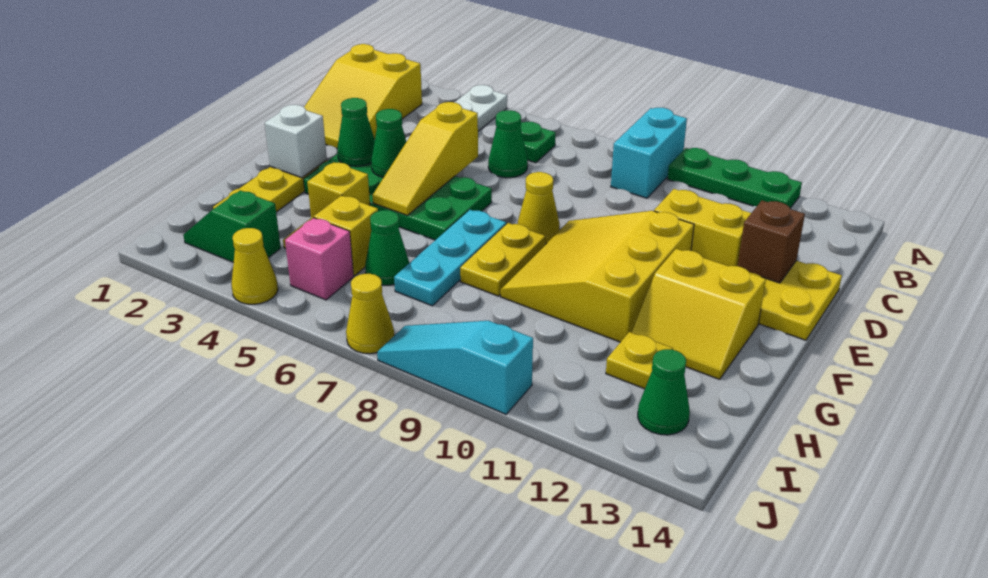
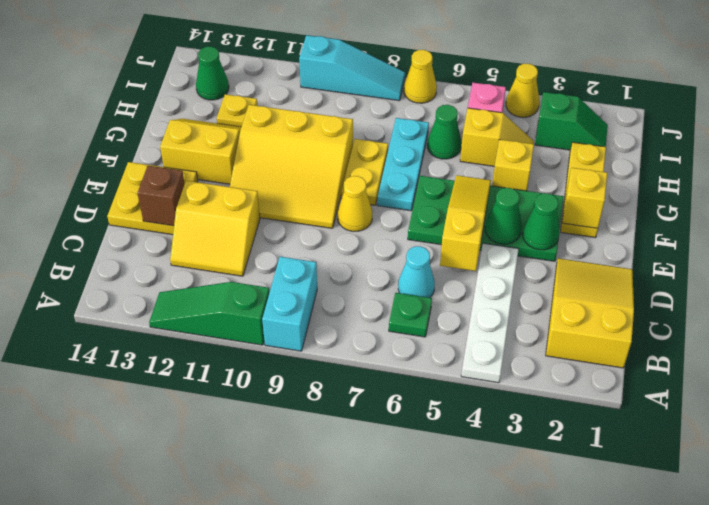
green plate A10:A12 level 1 -> green slope A10:A12 level 1 top 10
green cone C6 level 1 -> cyan cone C6 level 1
yellow slope E9:G11 level 1 top 11 -> yellow slope E9:G11 level 1 top G
white brick F2 level 2 -> yellow brick F2 level 2

